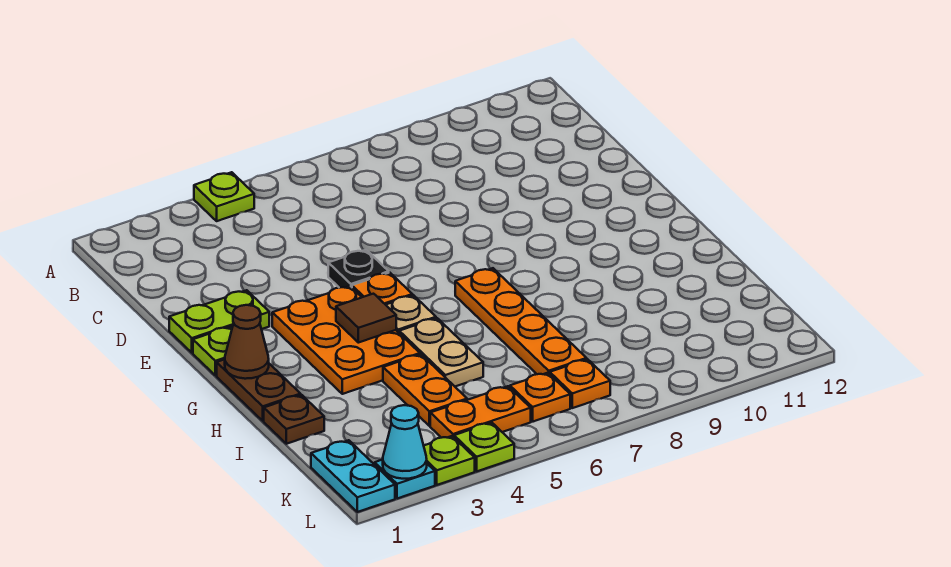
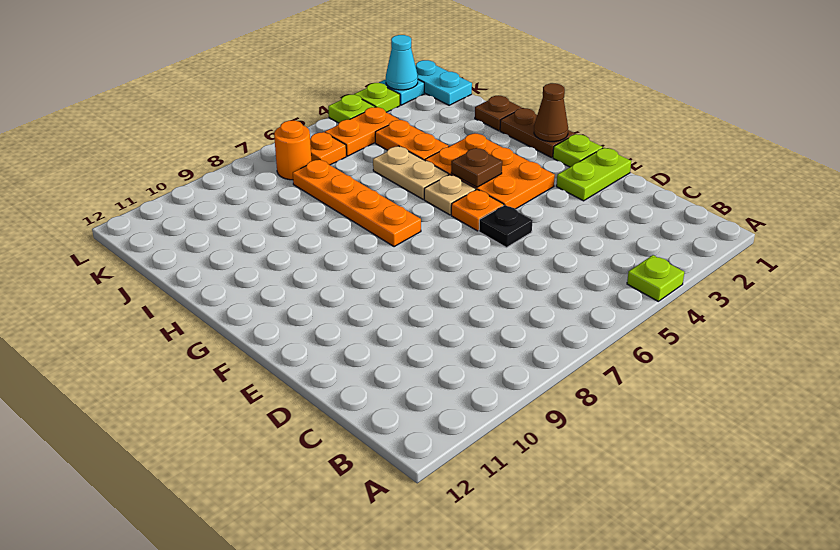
brown tile G4 level 2 -> brown plate G4 level 2
orange plate K7 level 1 -> orange round brick K7 level 1

